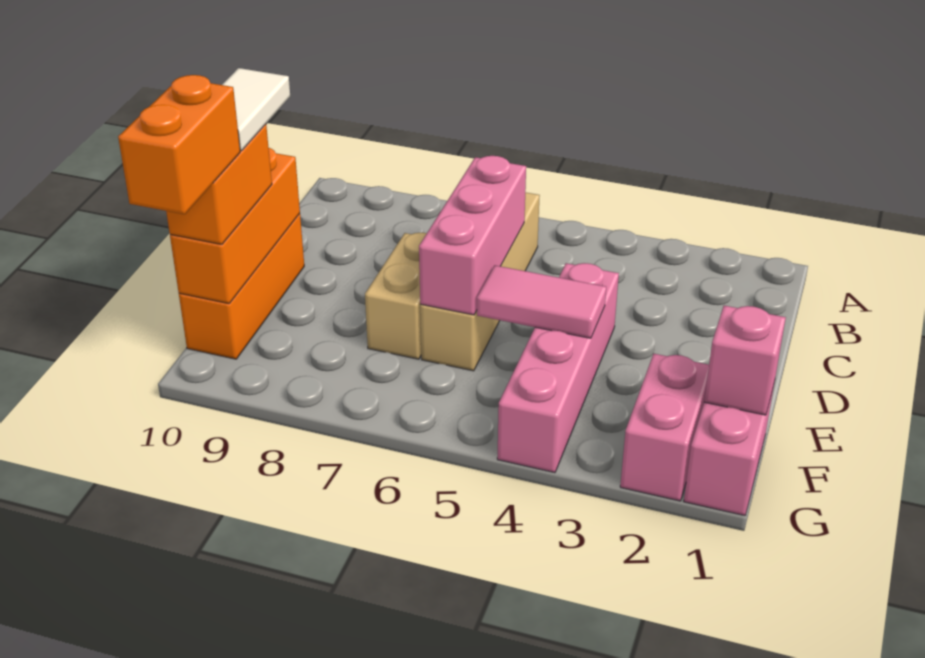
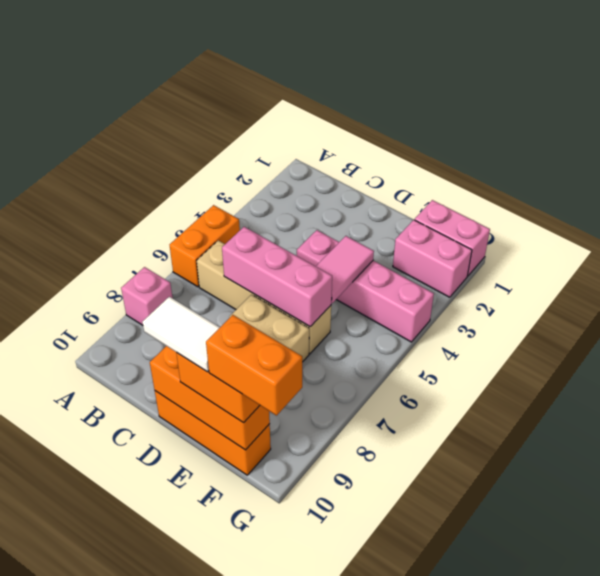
none -> orange brick A5:A6 level 1
pink brick F1 level 2 -> pink brick A8 level 1

